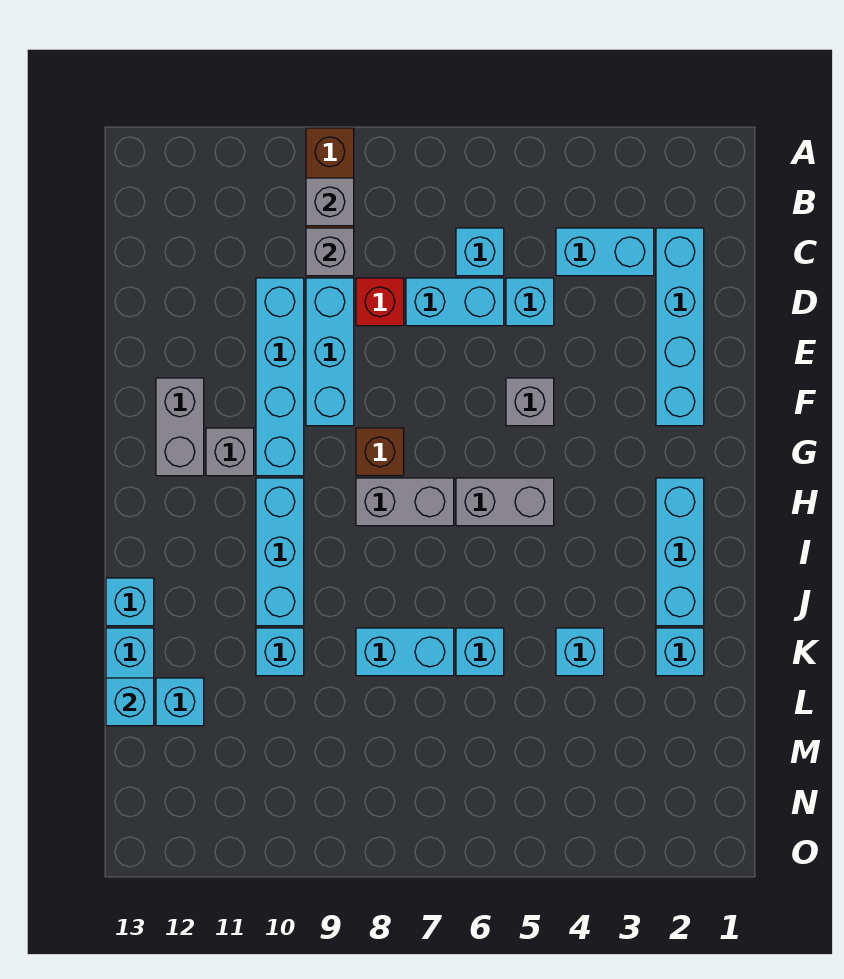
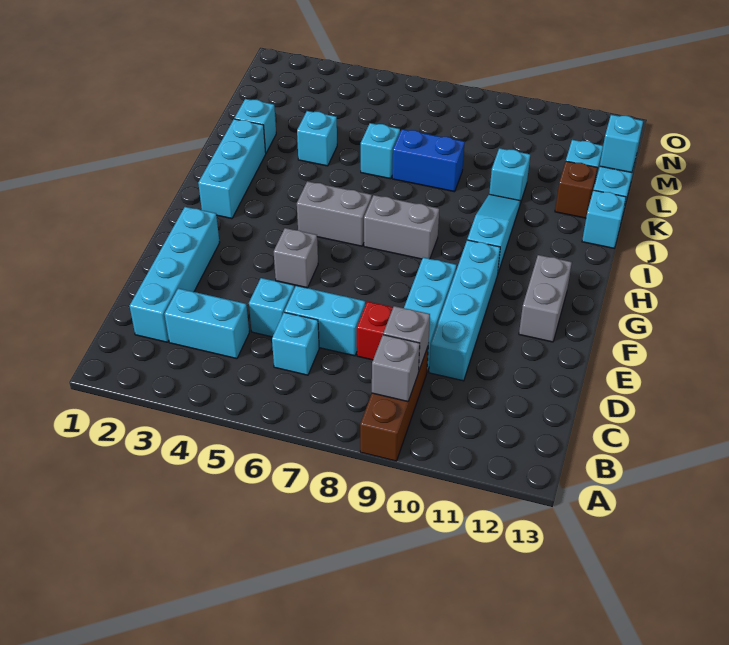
brown brick G8 level 1 -> brown brick K12 level 1
grey brick G11 level 1 -> none
cyan brick H10:J10 level 1 -> cyan slope H10:J10 level 1 top H
cyan brick K7:K8 level 1 -> blue brick K7:K8 level 1

